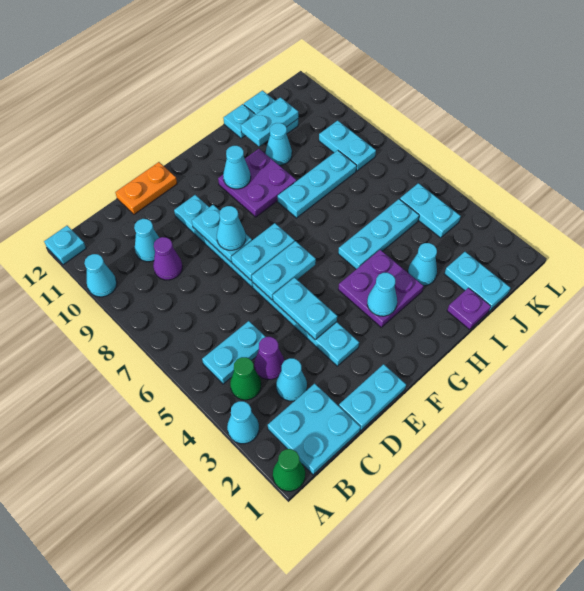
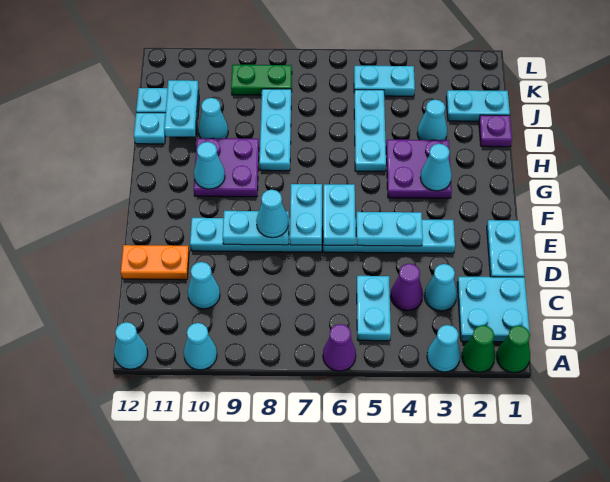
cyan plate A12 level 1 -> cyan cone A12 level 1
green cone B4 level 1 -> green cone A2 level 1
purple cone C9 level 1 -> purple cone A6 level 1
orange plate D12:E12 level 1 -> orange plate D11:D12 level 1
cyan plate K8:K9 level 1 -> green plate K8:K9 level 1

